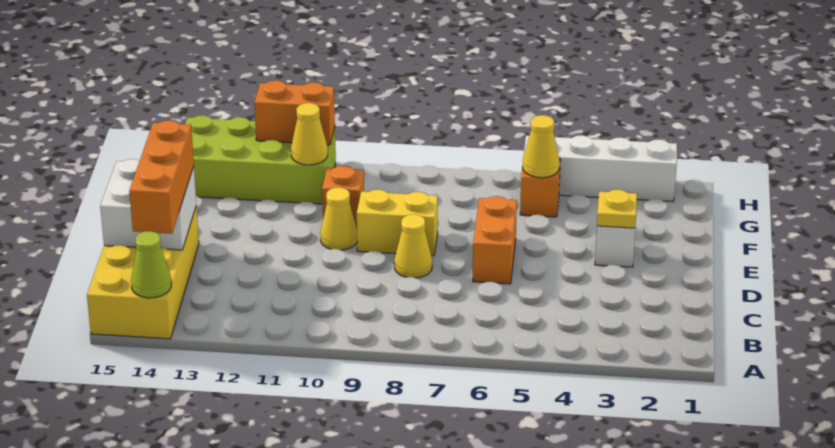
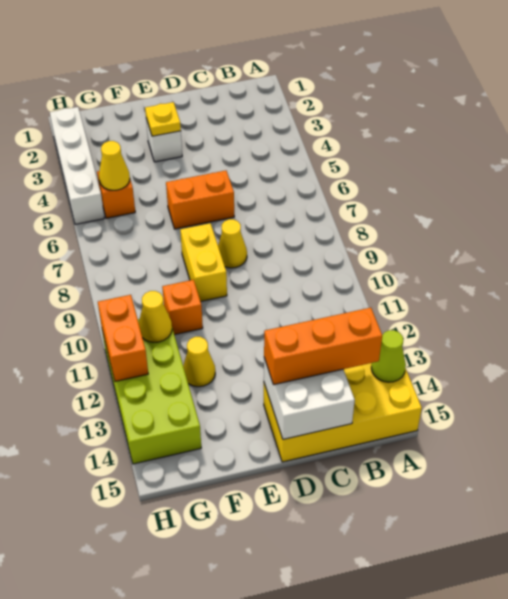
yellow cone E10 level 1 -> yellow cone F12 level 1

